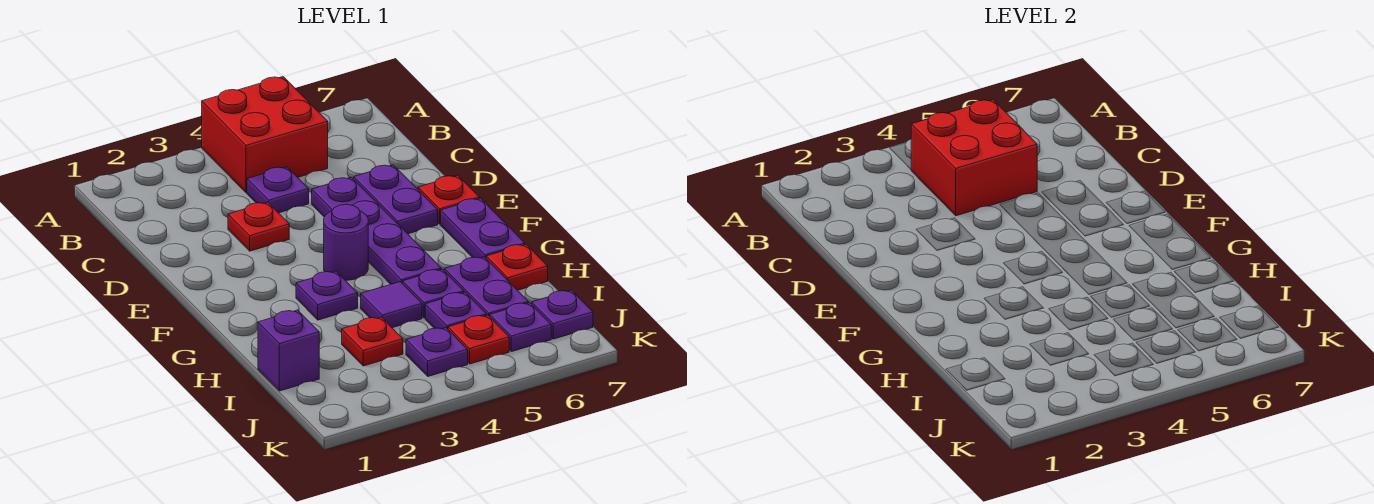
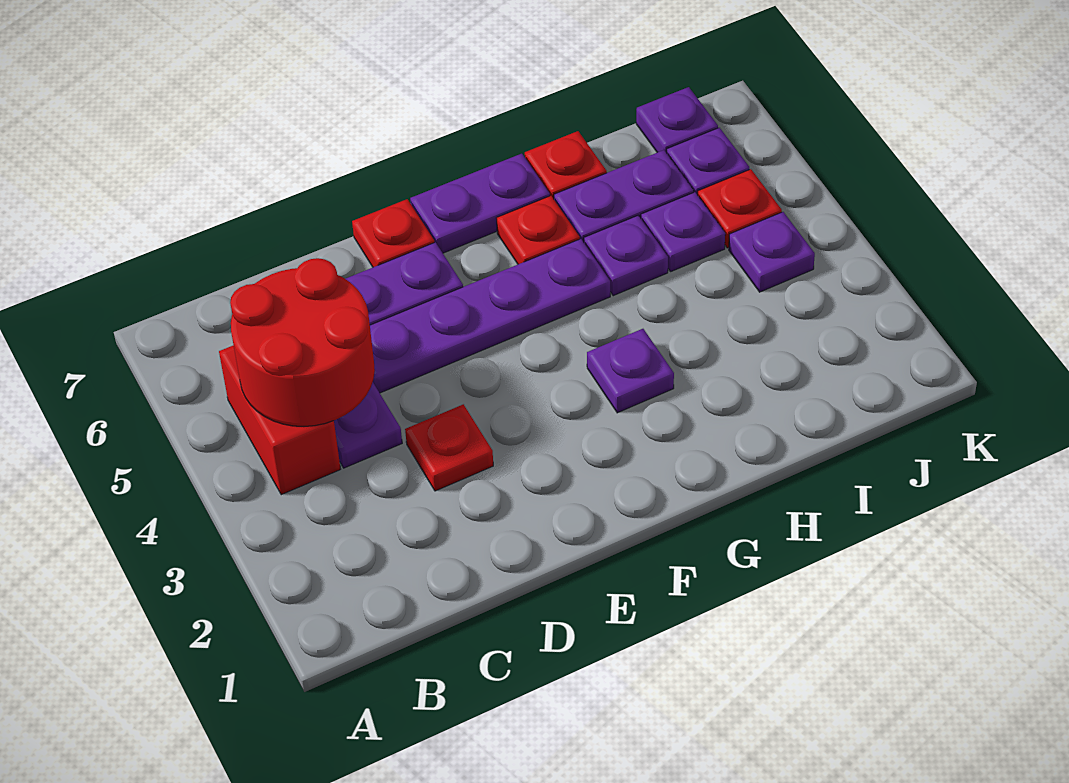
red brick A4:B5 level 1 -> red brick B4:B5 level 1
red brick B4:C5 level 2 -> red round brick B4:C5 level 2
purple round brick F4 level 1 -> none
purple tile H4 level 1 -> none
purple brick I1 level 1 -> none
red plate I3 level 1 -> red plate G6 level 1

